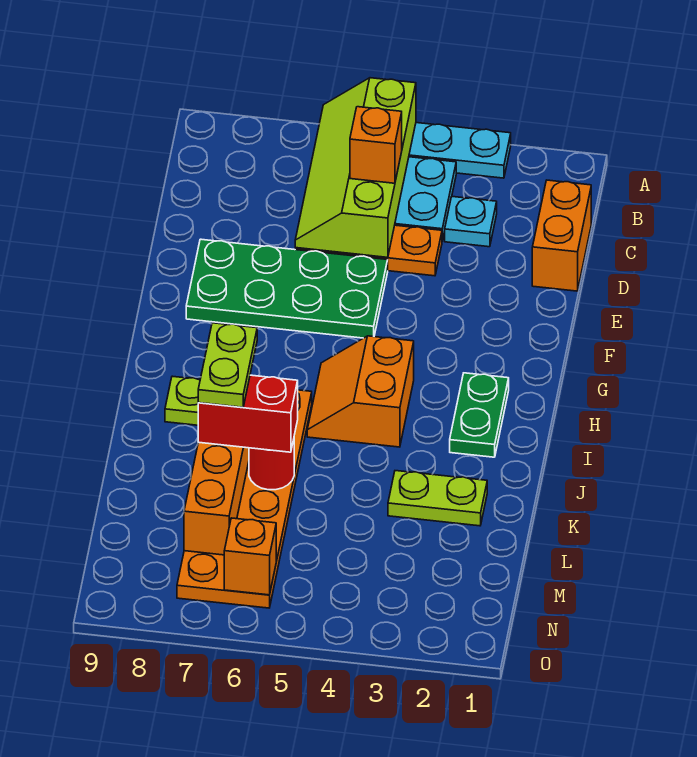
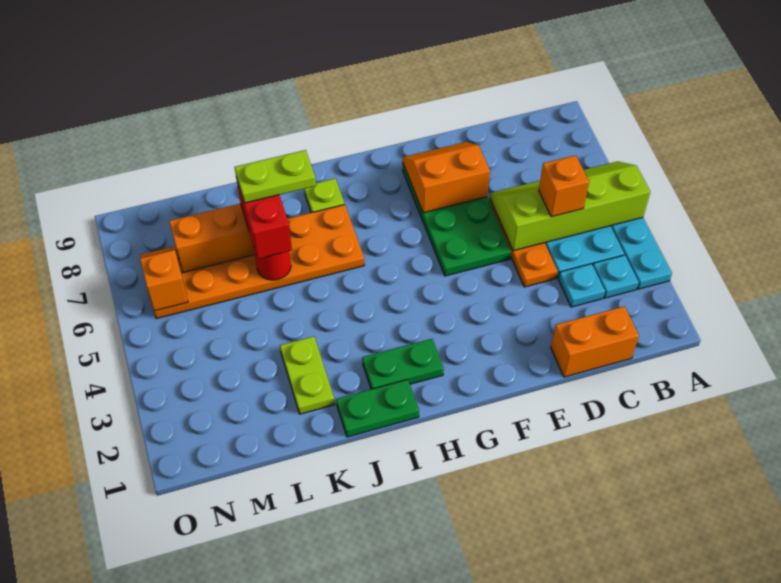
none -> cyan plate B3 level 1
orange slope H4:I5 level 1 top 4 -> orange slope E7:F8 level 2 top 7
none -> green plate I1:J1 level 1

